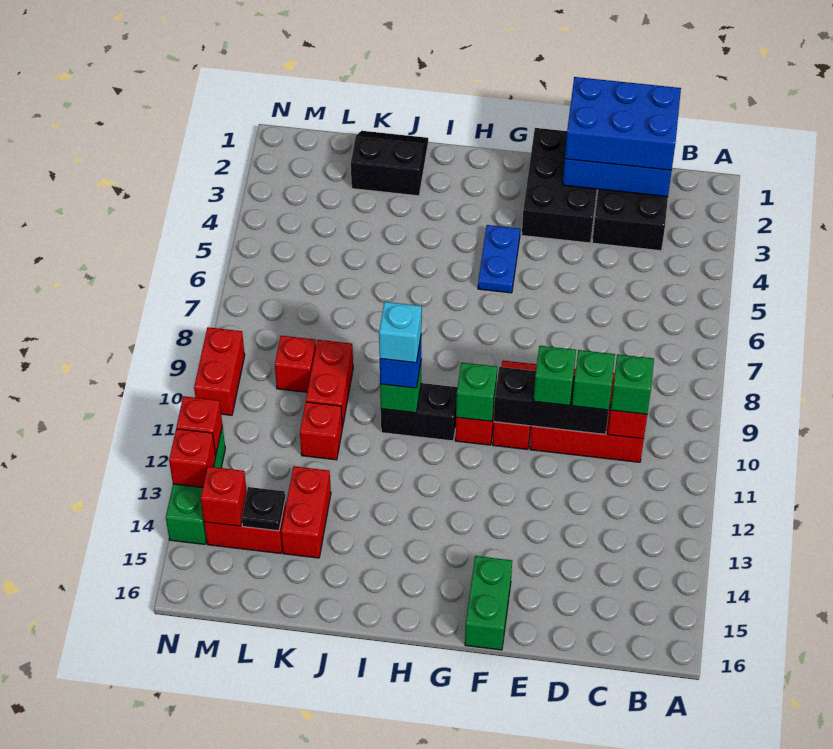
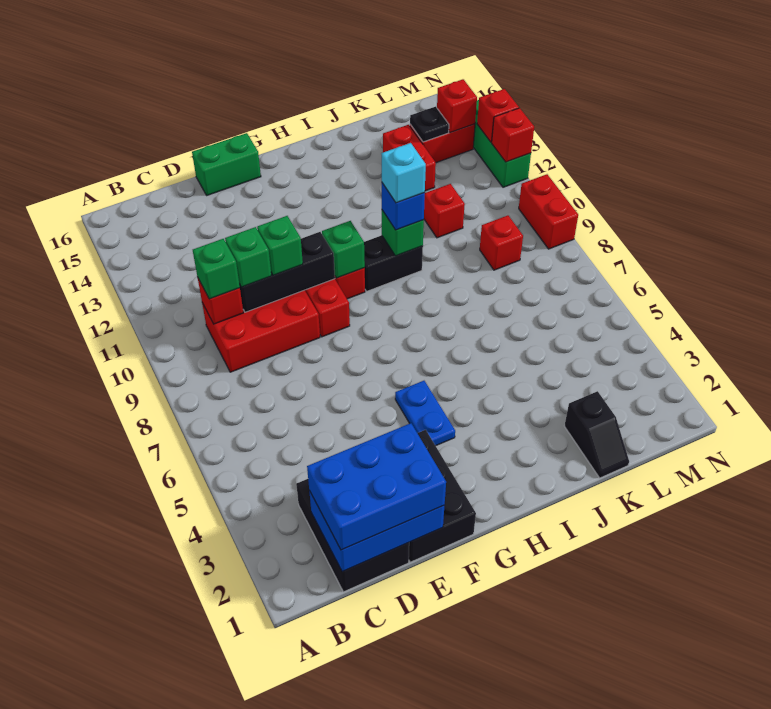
green brick F15:F16 level 1 -> green brick E16:F16 level 1
black slope J1:K2 level 1 top 2 -> black slope K1:K2 level 1 top 2
red brick K9:K10 level 1 -> none

